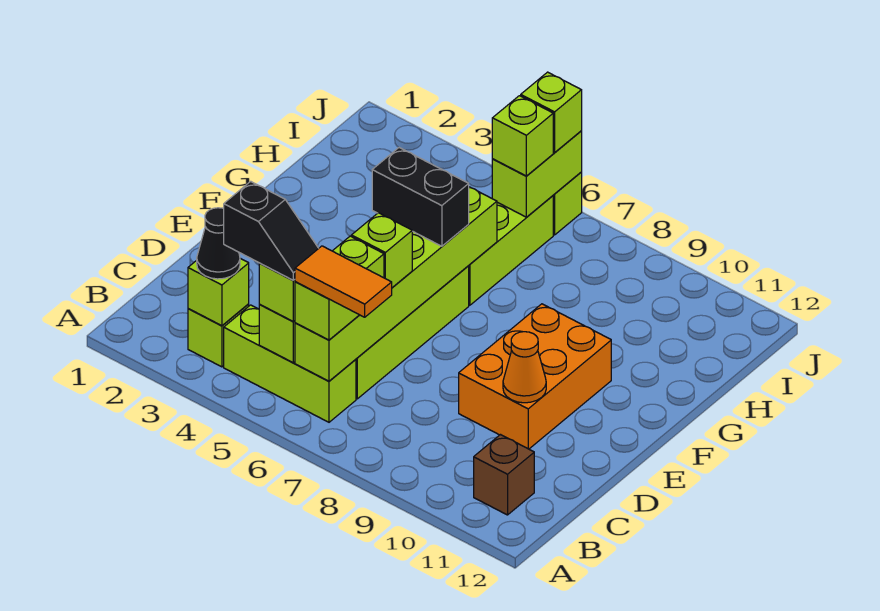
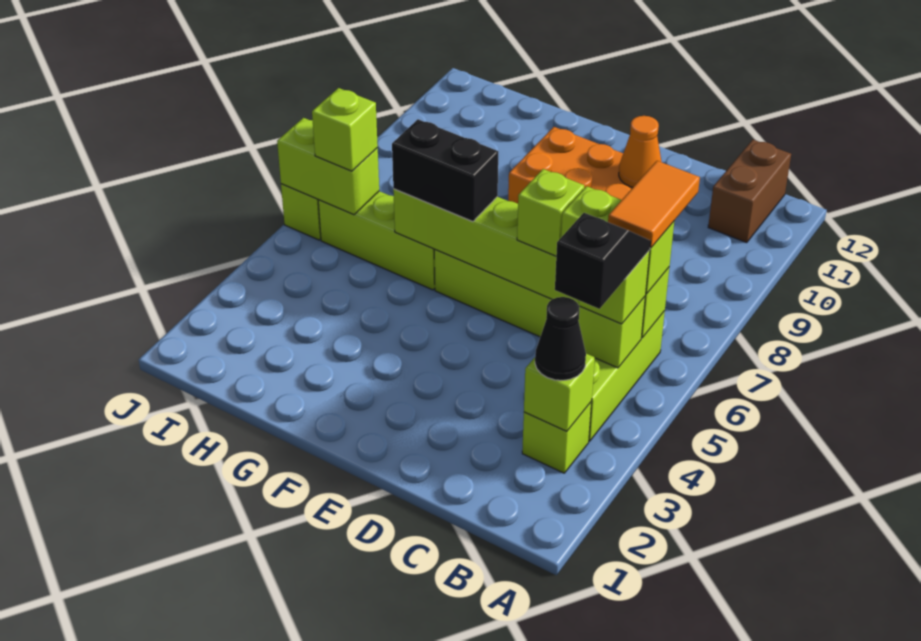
brown brick B11 level 1 -> brown brick B11:B12 level 1
black brick F5:F6 level 3 -> black brick F6:G6 level 3
lime brick J6 level 3 -> none

